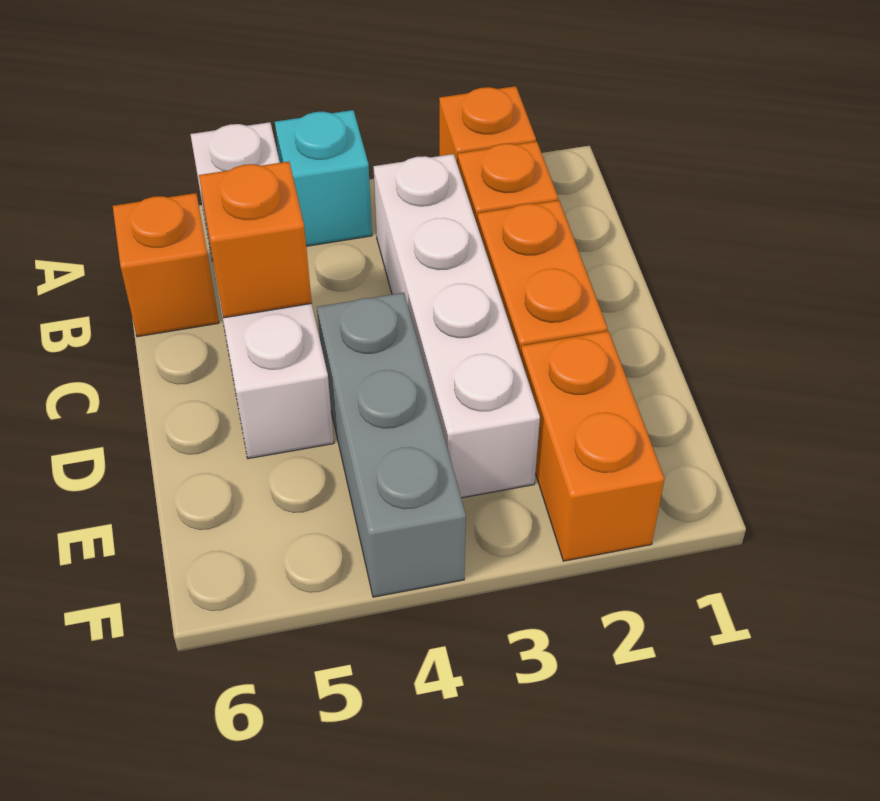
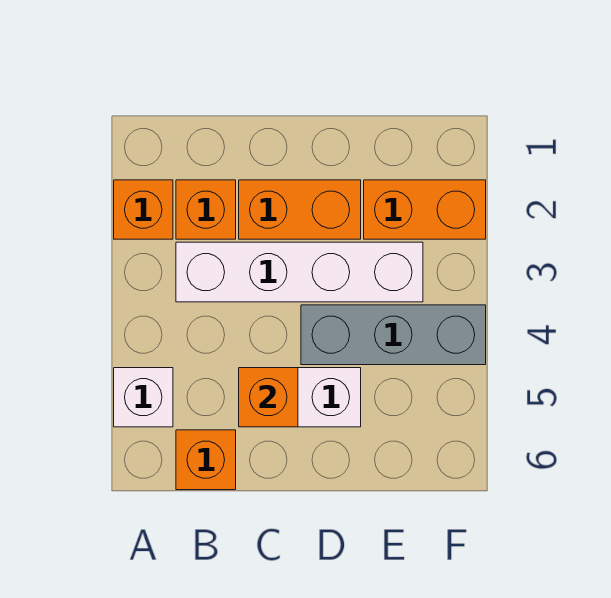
cyan brick A4 level 1 -> none

